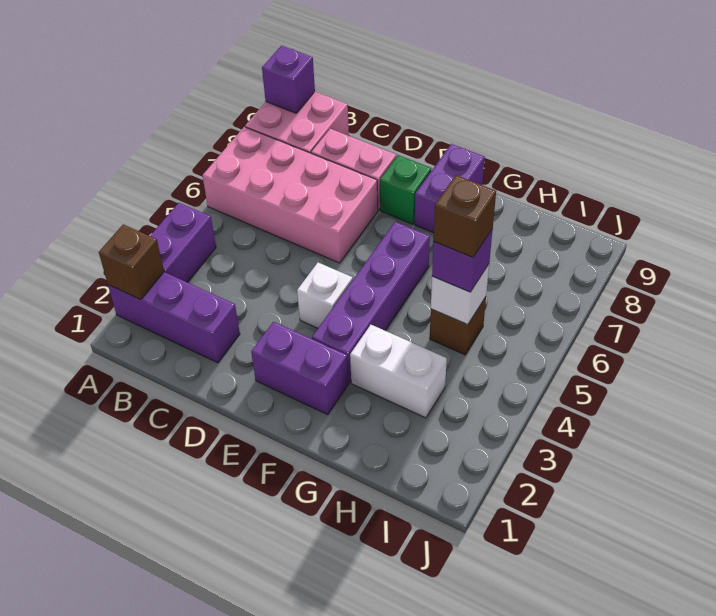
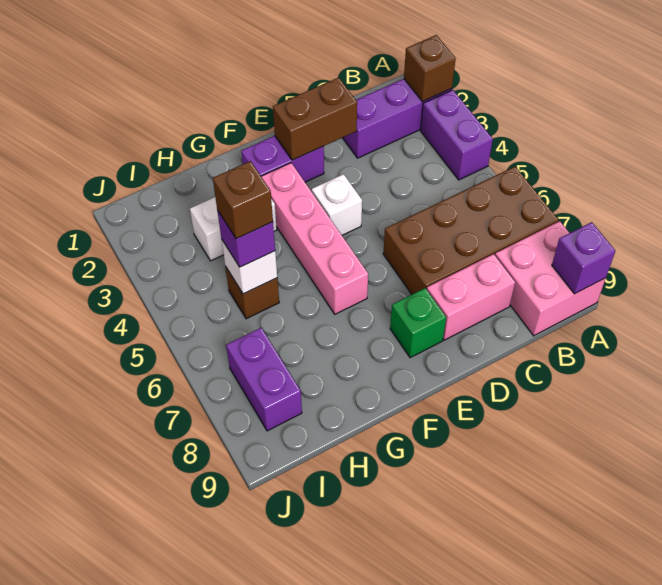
pink brick A6:D7 level 1 -> brown brick A6:D7 level 1
none -> brown brick D2:E2 level 2
purple brick F3:F6 level 1 -> pink brick F3:F6 level 1
purple brick F8:F9 level 1 -> purple brick I7:I8 level 1

